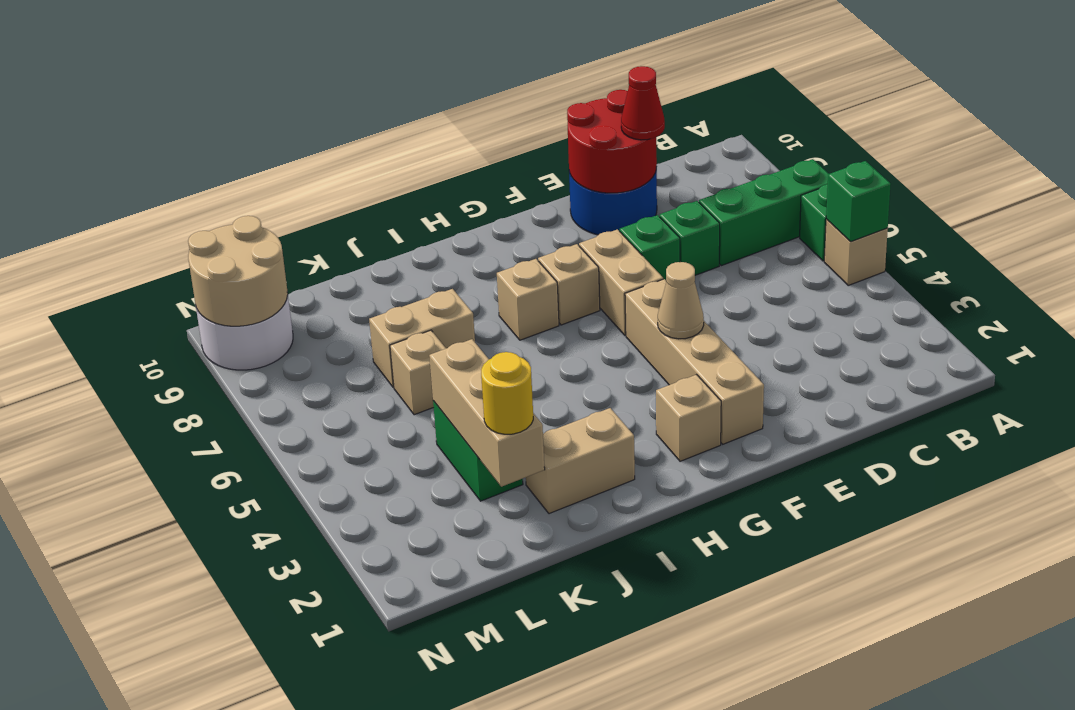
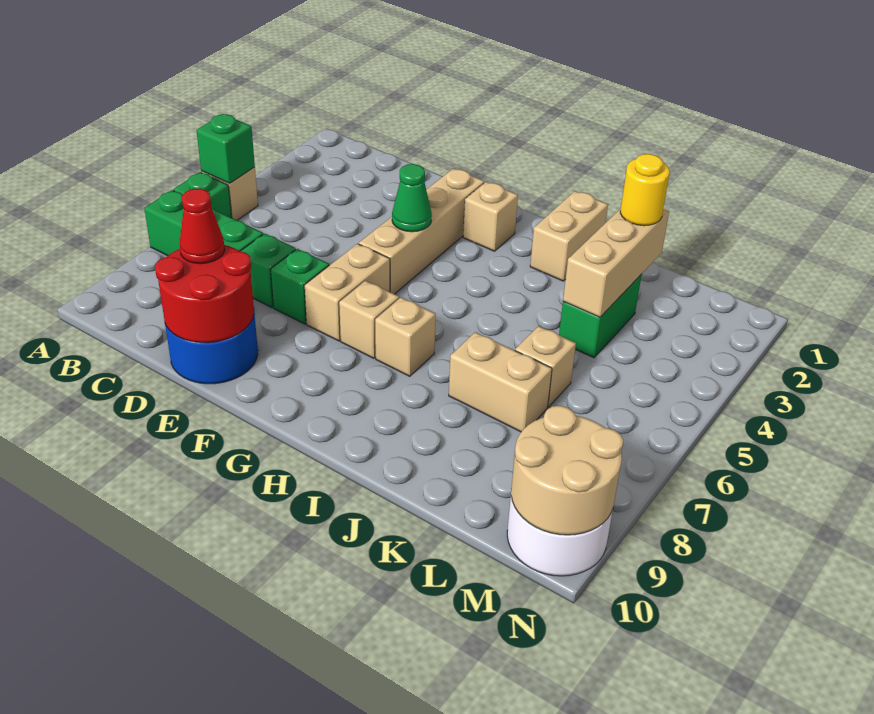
tan cone F4 level 2 -> green cone F4 level 2
tan brick I2:J2 level 1 -> tan brick I1:I2 level 1

